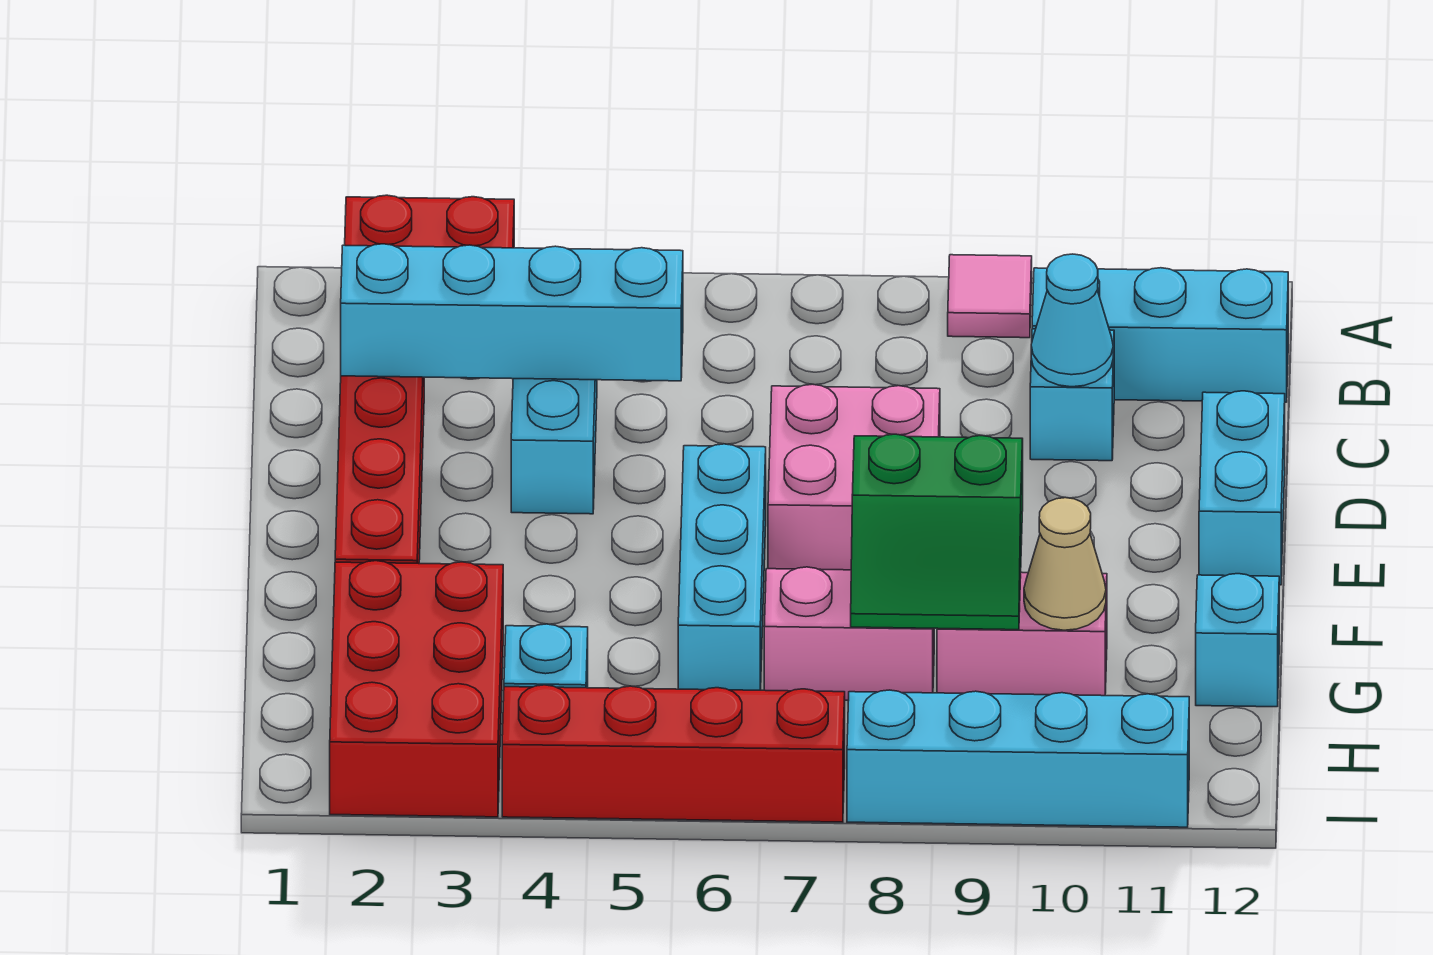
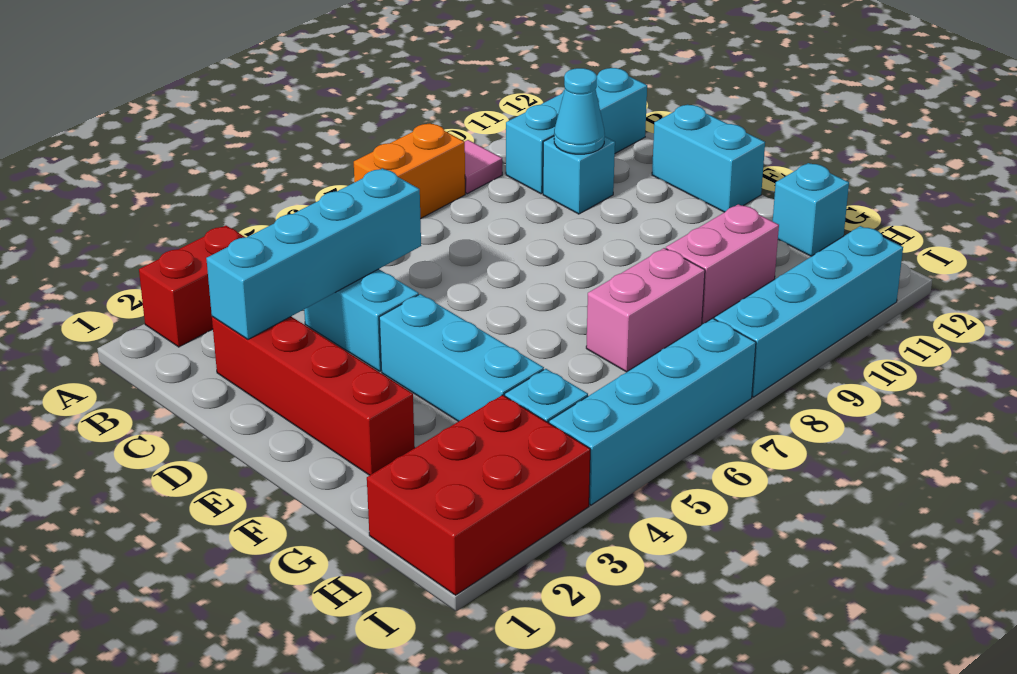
none -> orange brick A7:A8 level 1
pink brick D7:E8 level 1 -> none
cyan brick E6:G6 level 1 -> cyan brick E4:G4 level 1
green slope F8:G9 level 2 top F -> none
red brick G2:I3 level 1 -> red brick H1:I3 level 1
tan cone G10 level 2 -> none
red brick I4:I7 level 1 -> cyan brick I4:I7 level 1

